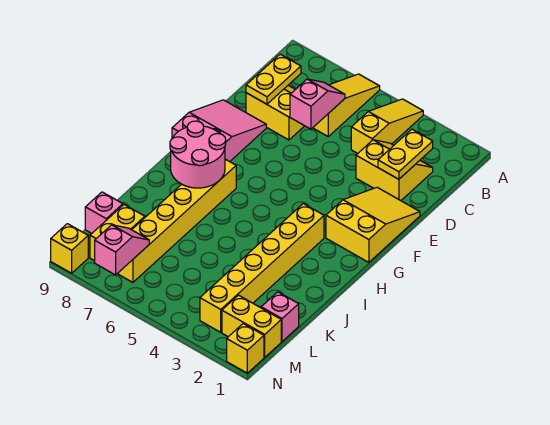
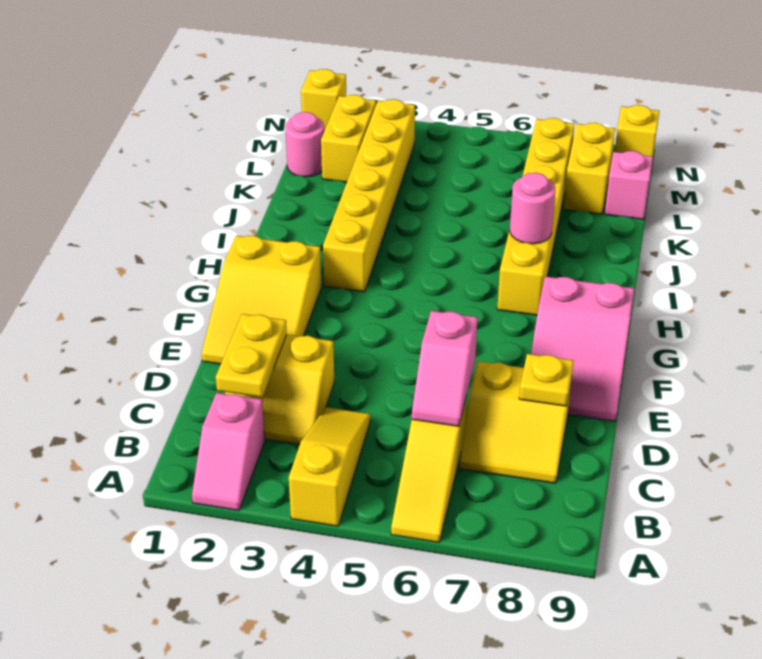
yellow slope A4:C4 level 1 top C -> yellow slope A4:C4 level 1 top A
yellow plate C8:D8 level 2 -> yellow plate D8 level 2
pink round brick H7:I8 level 2 -> pink round brick I7 level 2
pink brick L1 level 1 -> pink round brick L1 level 1
yellow brick M1:M2 level 1 -> yellow brick L2:M2 level 1
pink slope M7:N7 level 2 top N -> pink slope A2:B2 level 1 top B

